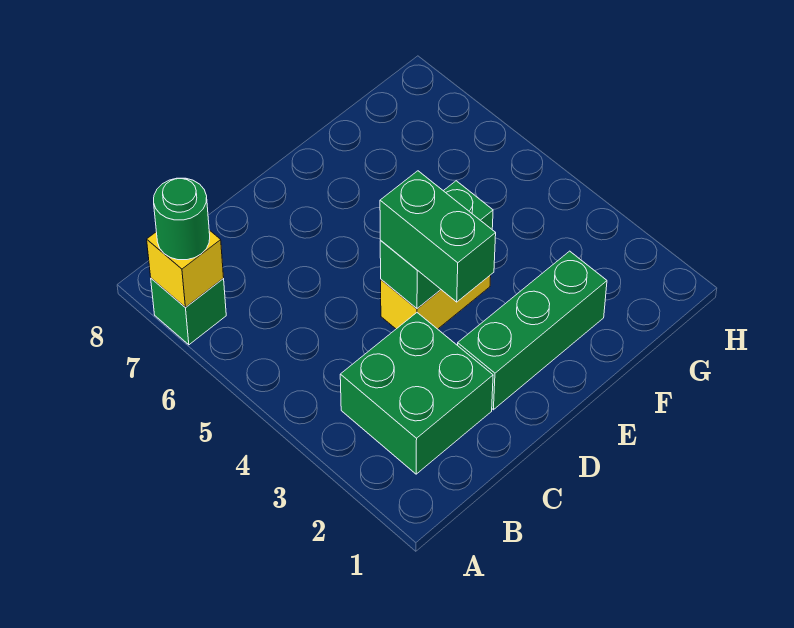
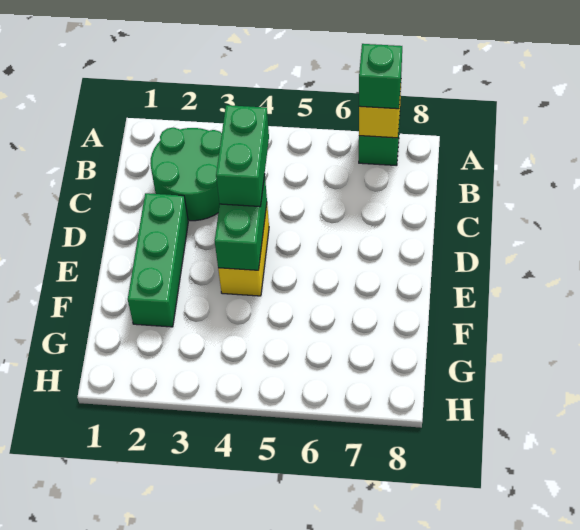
green round brick A7 level 3 -> green brick A7 level 3
green brick B2:C3 level 1 -> green round brick B2:C3 level 1
green brick D3:D4 level 3 -> green brick C4:D4 level 3

